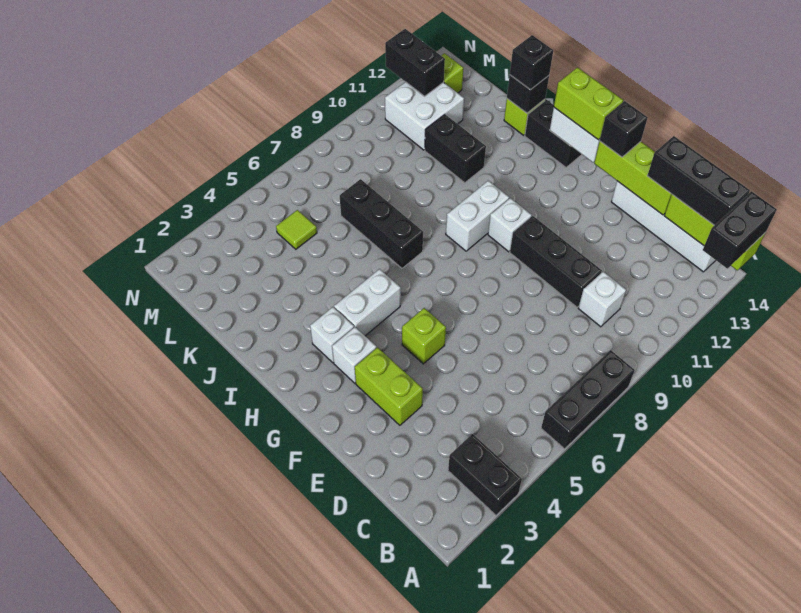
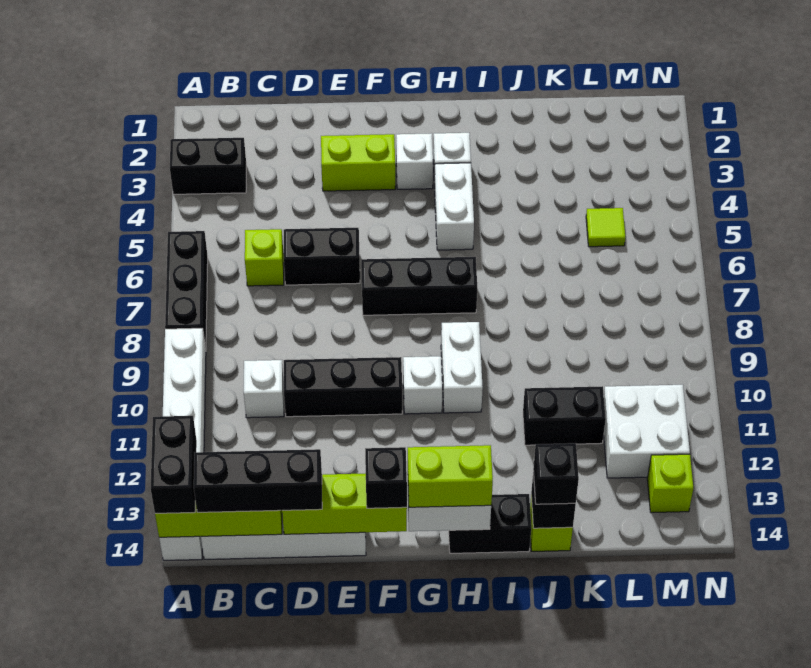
none -> white brick A9:A14 level 1
lime brick F5 level 1 -> lime brick C6 level 1
black brick I7:K7 level 1 -> black brick F7:H7 level 1
black brick M12:N12 level 2 -> black brick D6:E6 level 1

